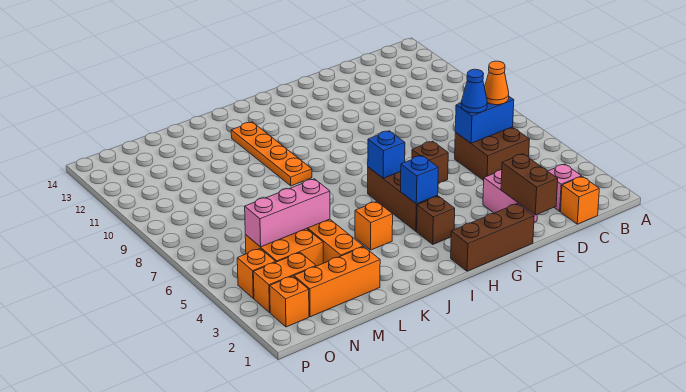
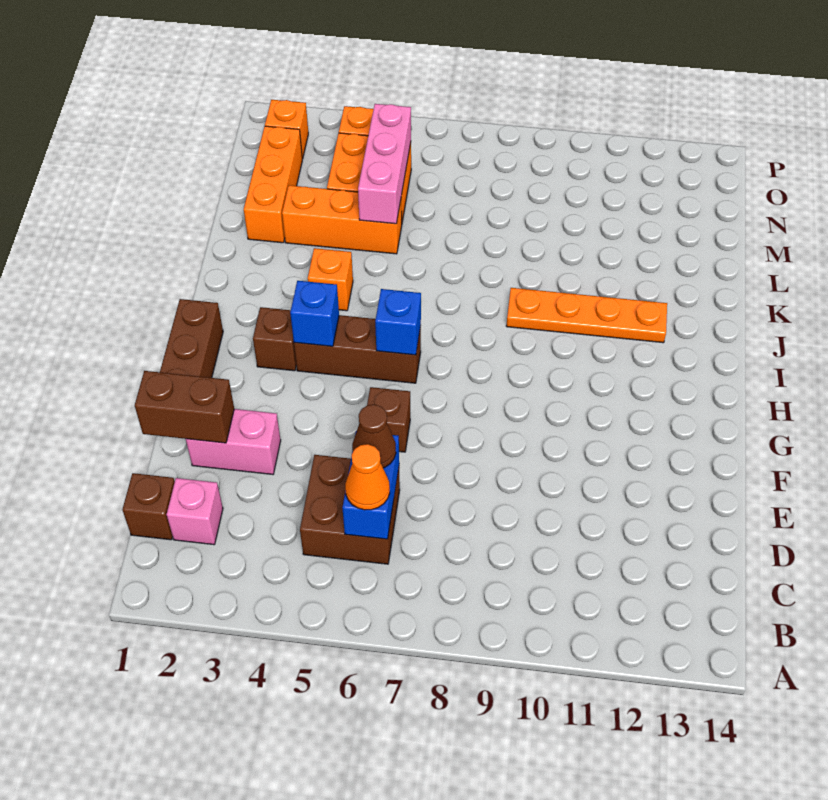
orange brick C1 level 1 -> brown brick C1 level 1
blue cone D6 level 3 -> brown cone D6 level 3
orange brick N3:O3 level 1 -> none

